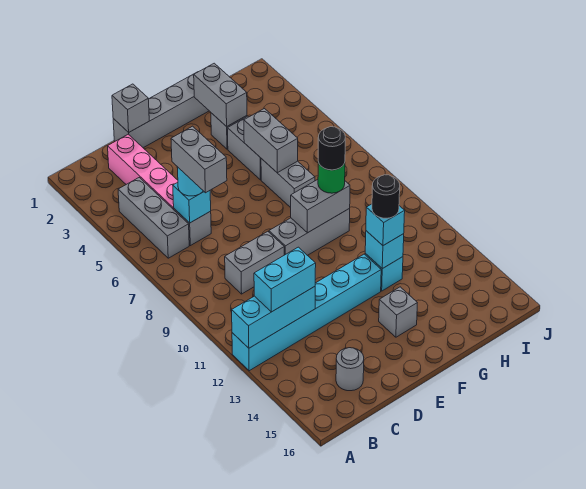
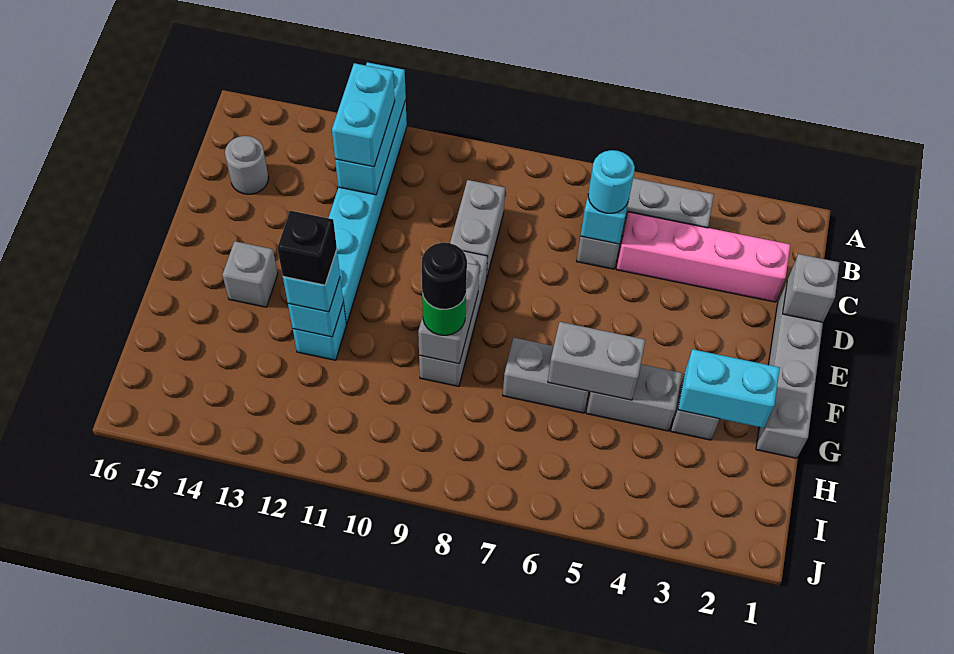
grey brick C6:C7 level 4 -> none
grey brick G2:G3 level 2 -> cyan brick G2:G3 level 2
black round brick G12 level 4 -> black brick G12 level 4

